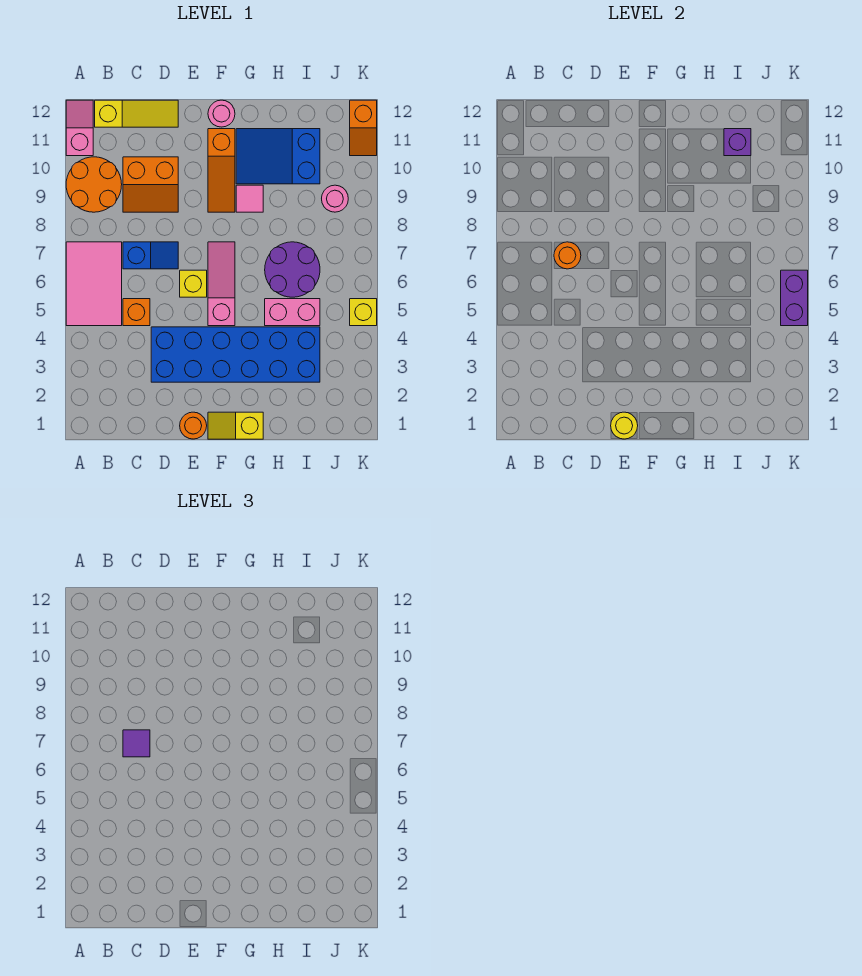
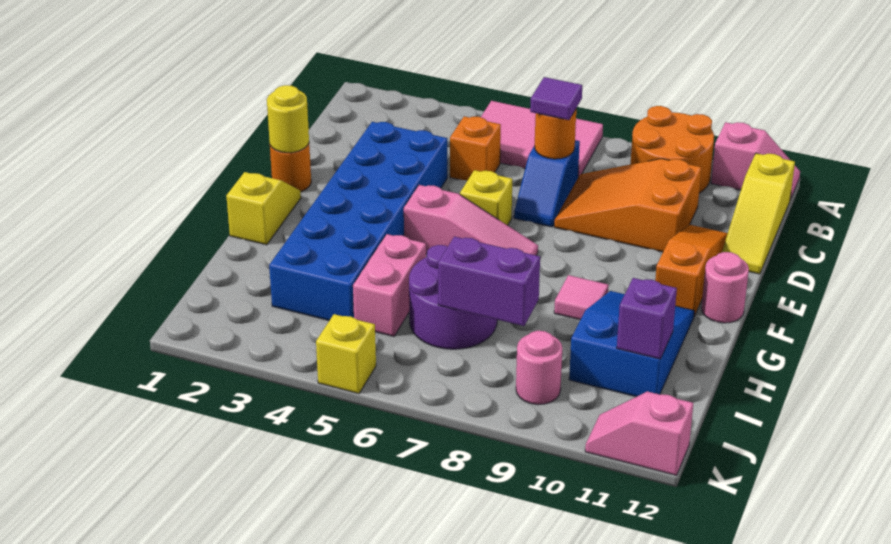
orange slope C9:D10 level 1 top 10 -> orange slope C8:D10 level 1 top 10
orange slope F9:F11 level 1 top 11 -> orange slope D11:F11 level 1 top F
purple brick K5:K6 level 2 -> purple brick I7:I8 level 2
orange slope K11:K12 level 1 top 12 -> pink slope K11:K12 level 1 top 12

